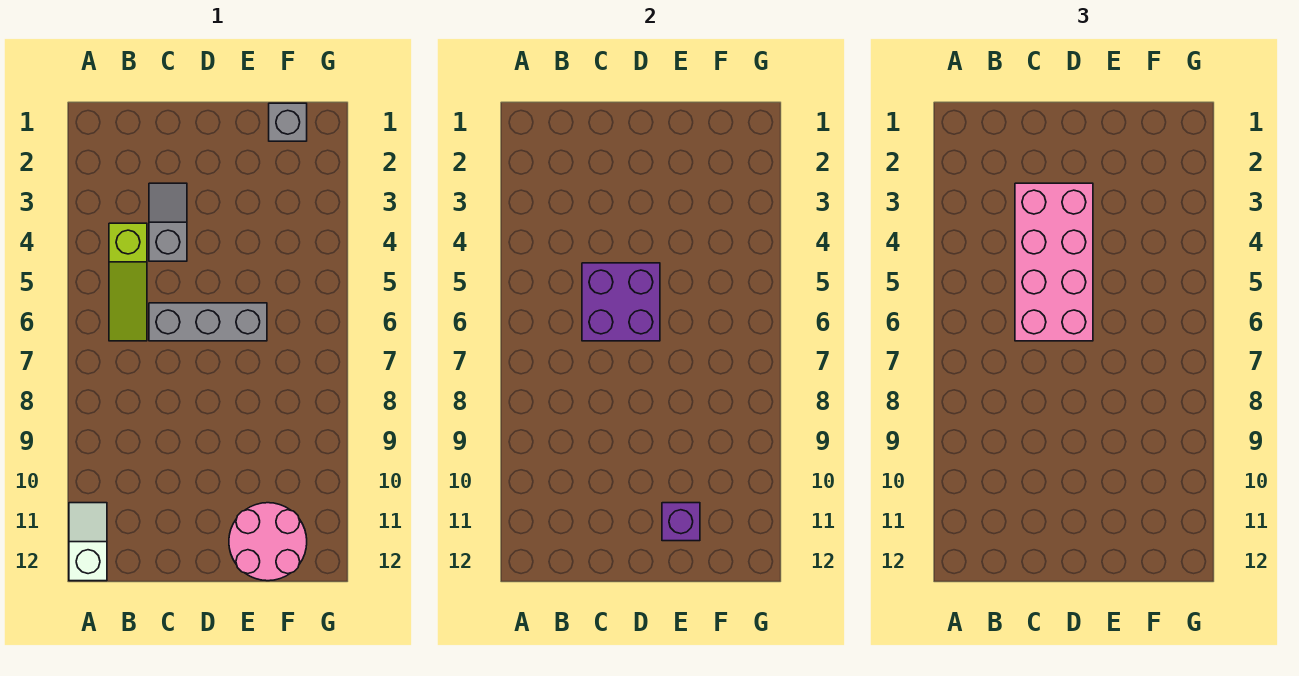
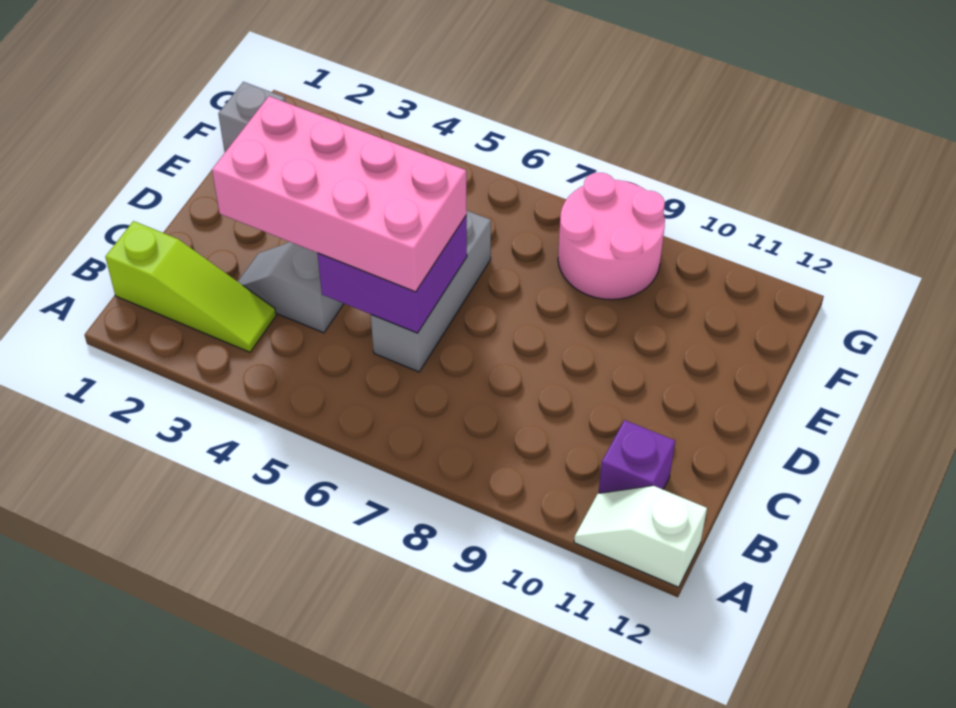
lime slope B4:B6 level 1 top 4 -> lime slope B1:B3 level 1 top 1
pink round brick E11:F12 level 1 -> pink round brick F8:G9 level 1
purple brick E11 level 2 -> purple brick B11 level 1

